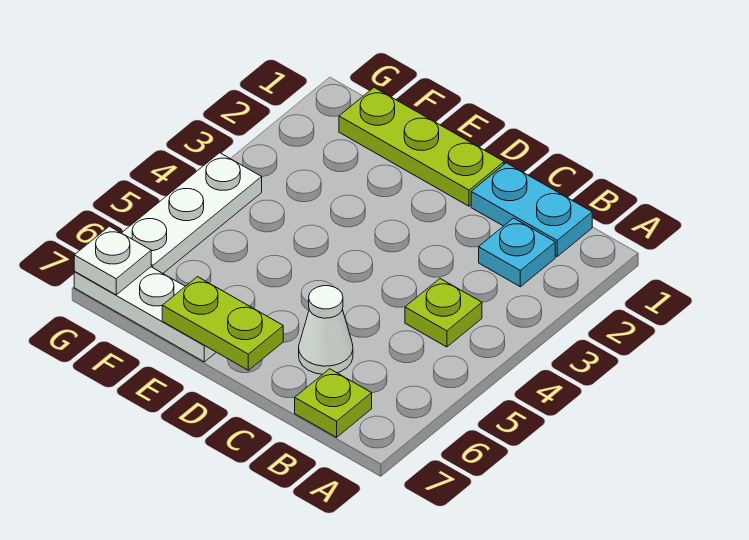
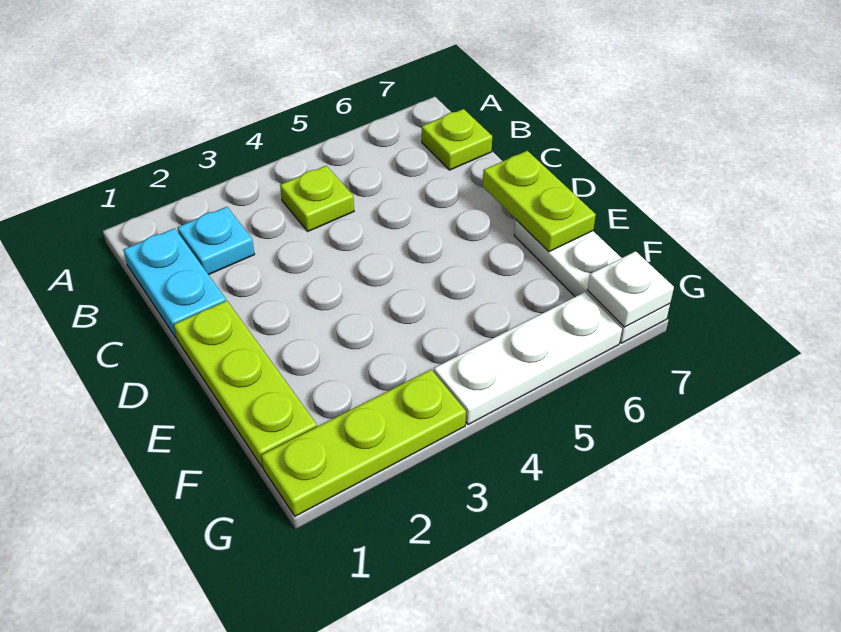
white cone C6 level 1 -> none
none -> lime plate G1:G3 level 1

